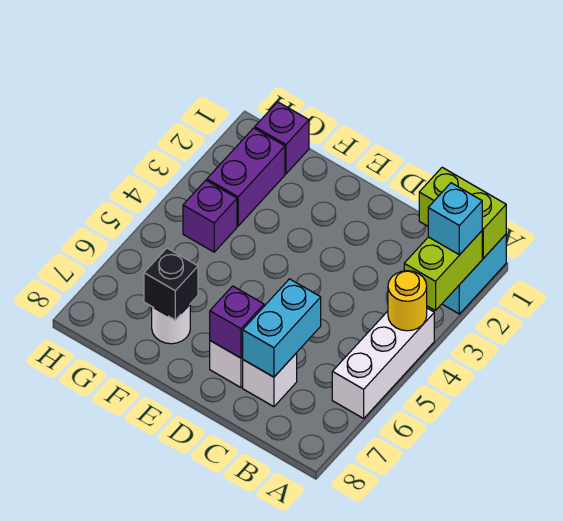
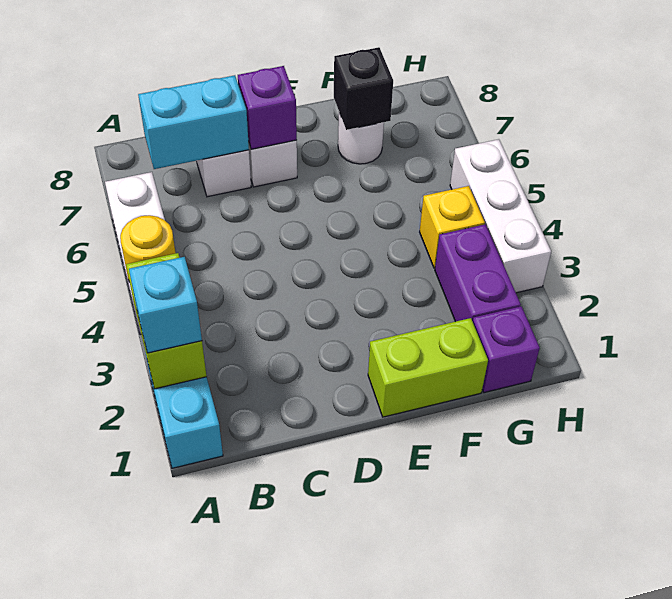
lime brick A1:B1 level 2 -> lime brick E1:F1 level 1
cyan brick C6:C7 level 2 -> cyan brick B7:C7 level 2
purple brick G4 level 1 -> yellow brick G4 level 1
none -> white brick H3:H5 level 1

